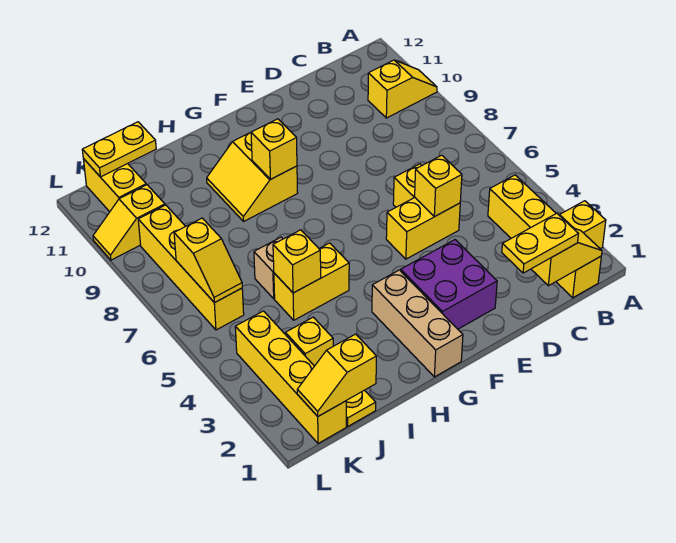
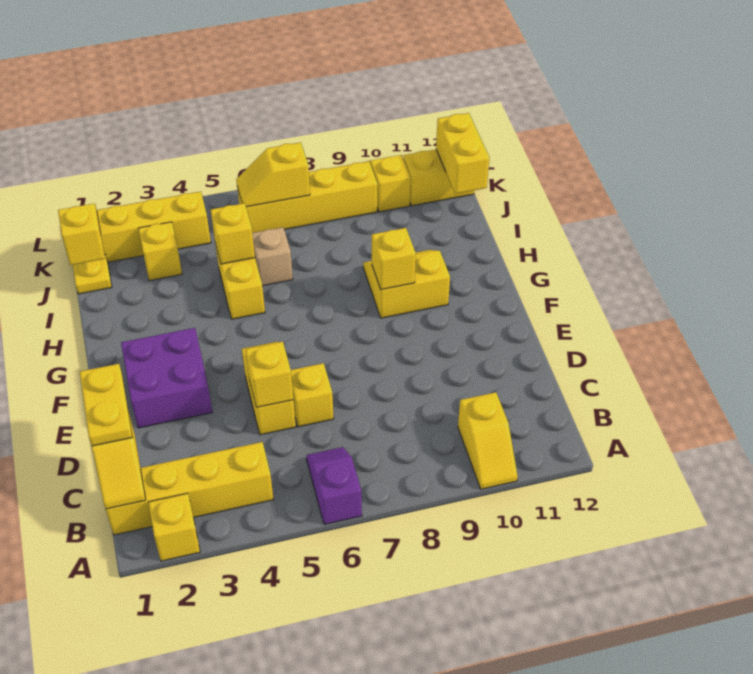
none -> purple slope A6:B6 level 1 top A
tan brick G1:G3 level 1 -> none
yellow plate J12:K12 level 2 -> yellow brick J12:K12 level 2

